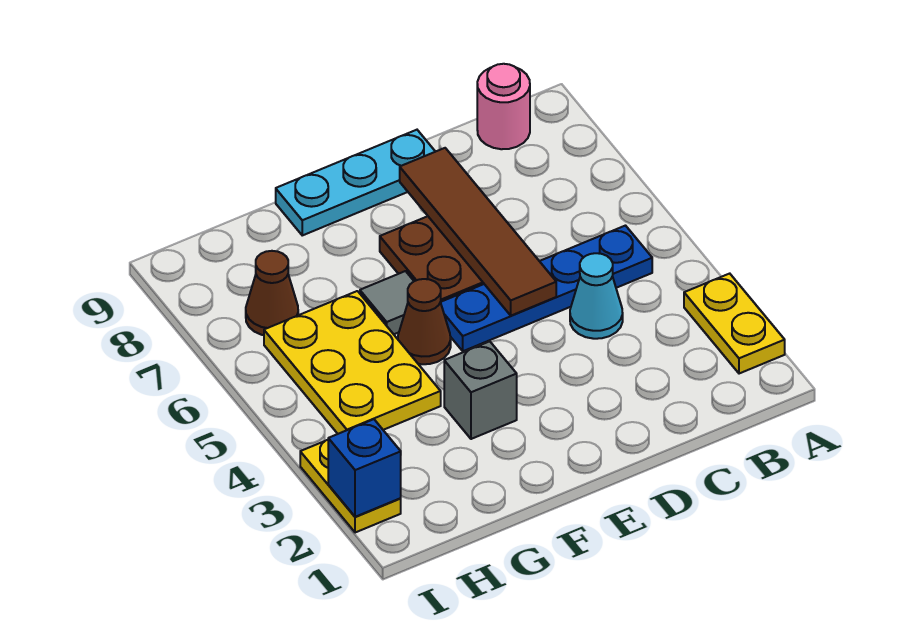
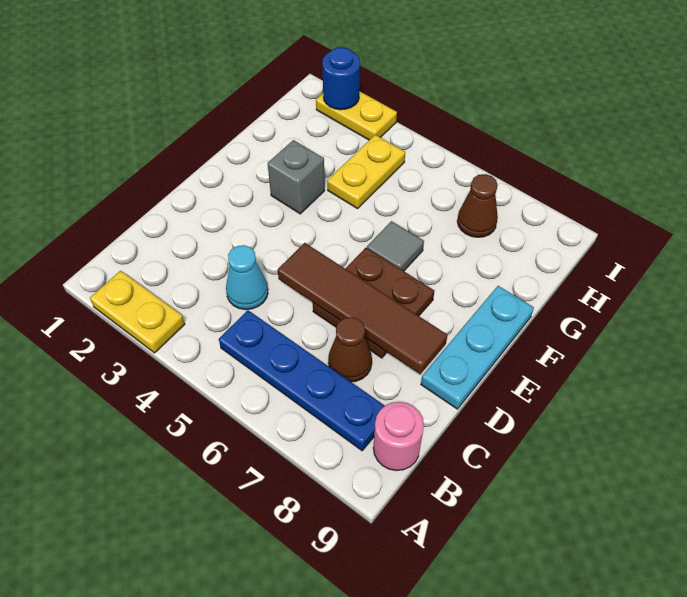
blue plate B5:E5 level 1 -> blue plate B5:B8 level 1
brown cone F5 level 1 -> brown cone C7 level 1
yellow plate G4:H6 level 1 -> yellow plate G4:H4 level 1
blue brick I2 level 2 -> blue round brick I2 level 2

